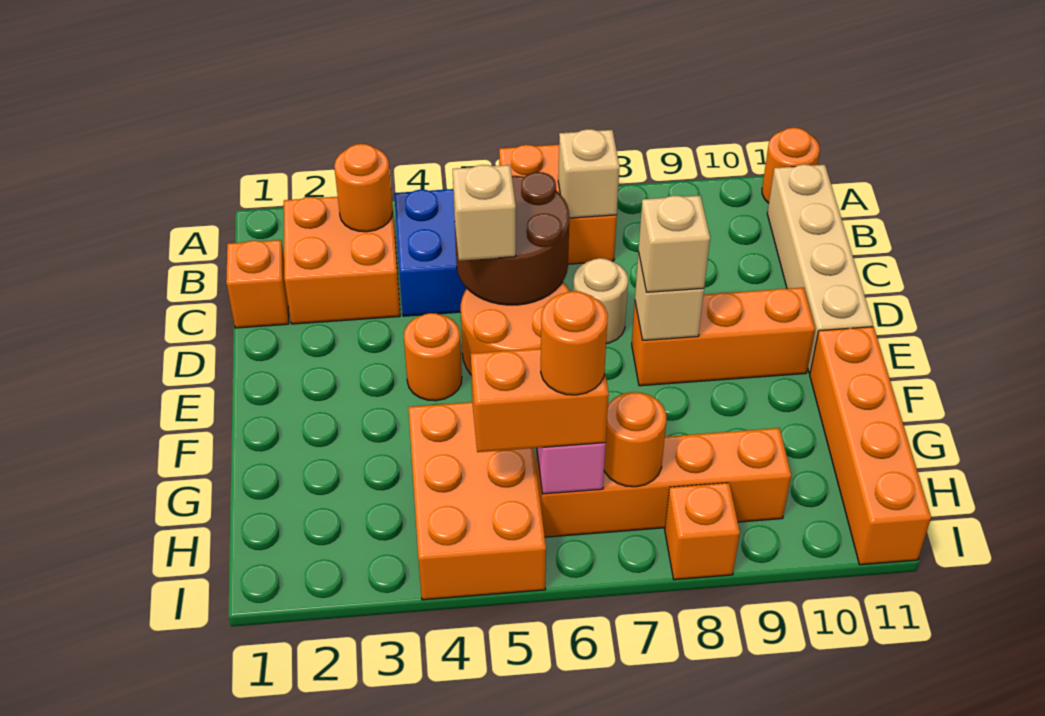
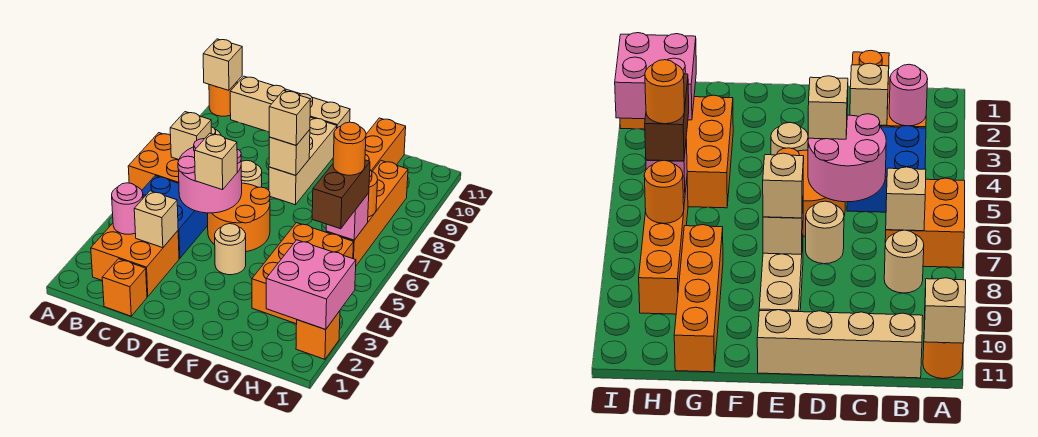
none -> tan brick A11 level 2
orange round brick B3 level 2 -> pink round brick B3 level 2
none -> tan round brick B8 level 1
none -> tan brick C3 level 2
brown round brick C5:D6 level 2 -> pink round brick C5:D6 level 2
orange round brick E4 level 1 -> tan round brick E4 level 1
orange brick E8:E10 level 1 -> tan brick E8:E10 level 1
orange brick F11:I11 level 1 -> orange brick G8:G11 level 1
orange brick G4:I5 level 1 -> orange brick G3:H5 level 1
none -> pink brick H2:I3 level 2
orange brick H5:H6 level 3 -> brown brick H5:H6 level 3
orange brick I8 level 1 -> orange brick I2 level 1

